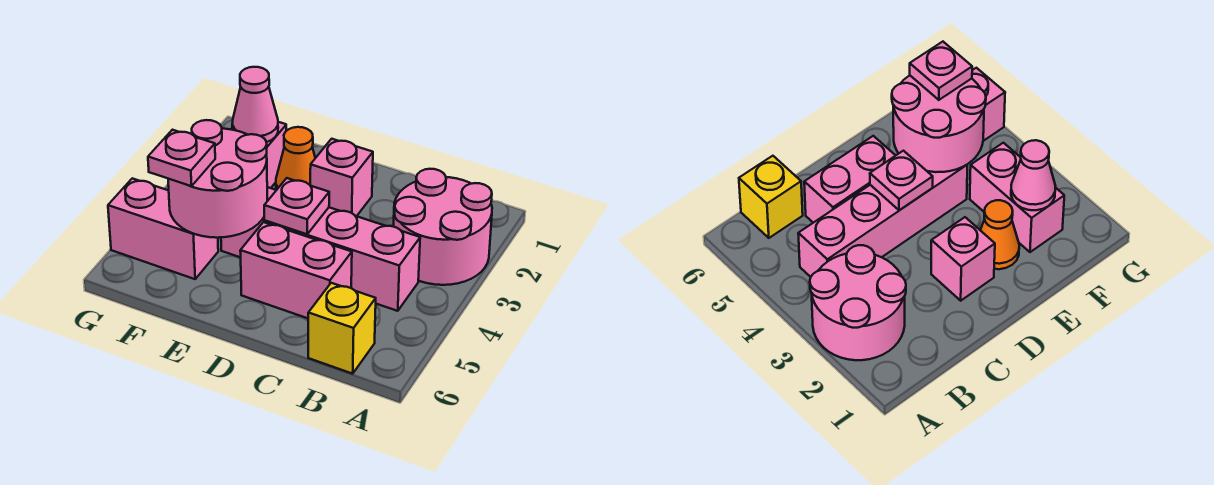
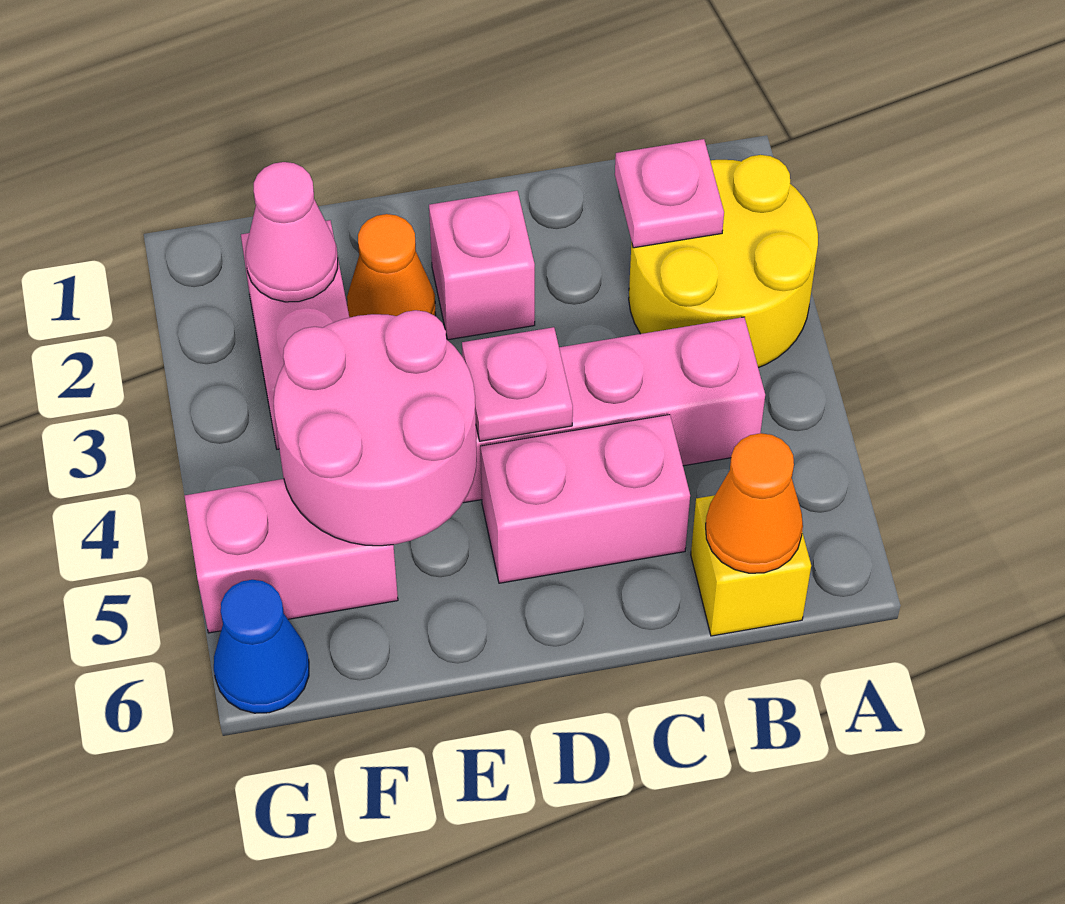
pink round brick A2:B3 level 1 -> yellow round brick A2:B3 level 1
none -> orange cone B6 level 2
pink plate F5 level 3 -> pink plate B2 level 2
none -> blue cone G6 level 1

